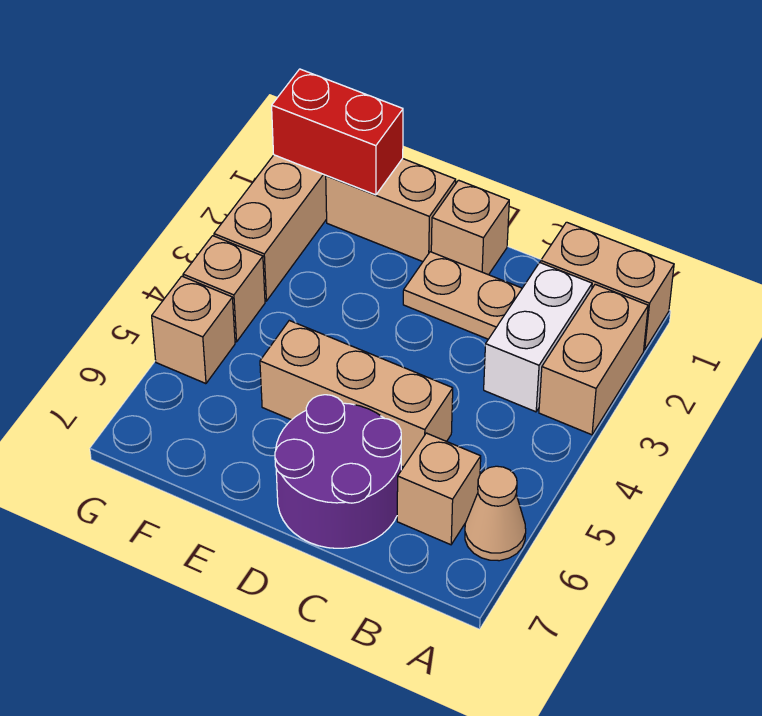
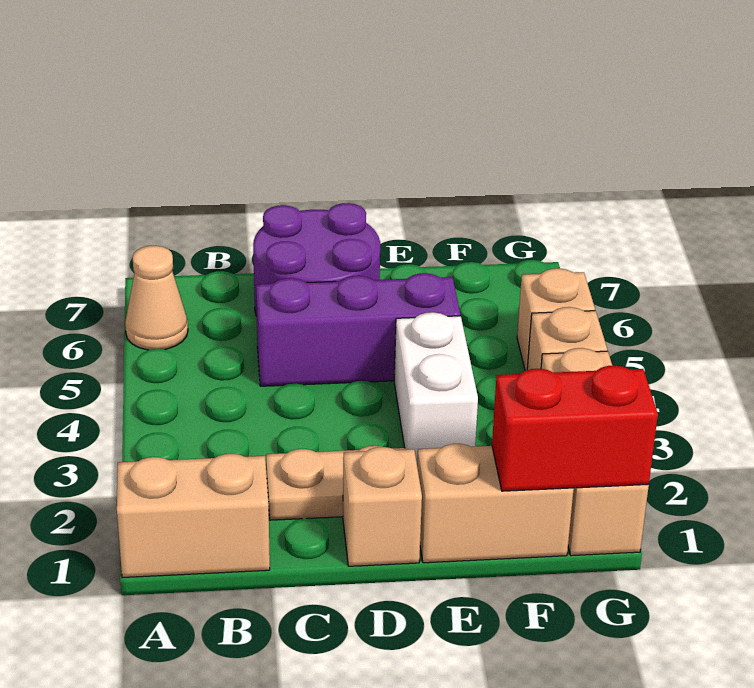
tan brick A2:A3 level 1 -> none
white brick B2:B3 level 1 -> white brick E3:E4 level 1
tan brick B6 level 1 -> none
tan brick C5:E5 level 1 -> purple brick C5:E5 level 1

